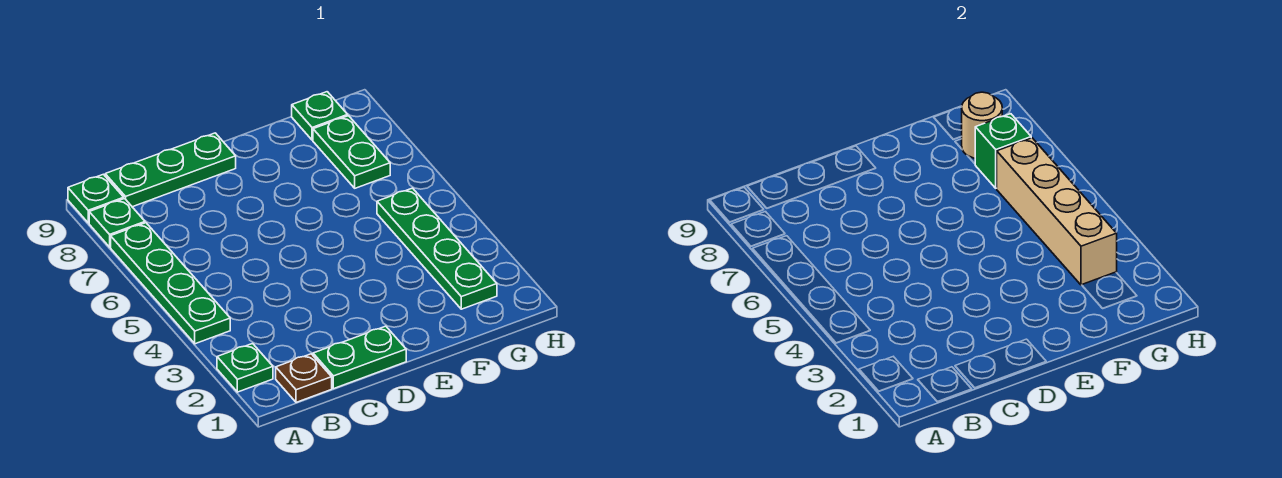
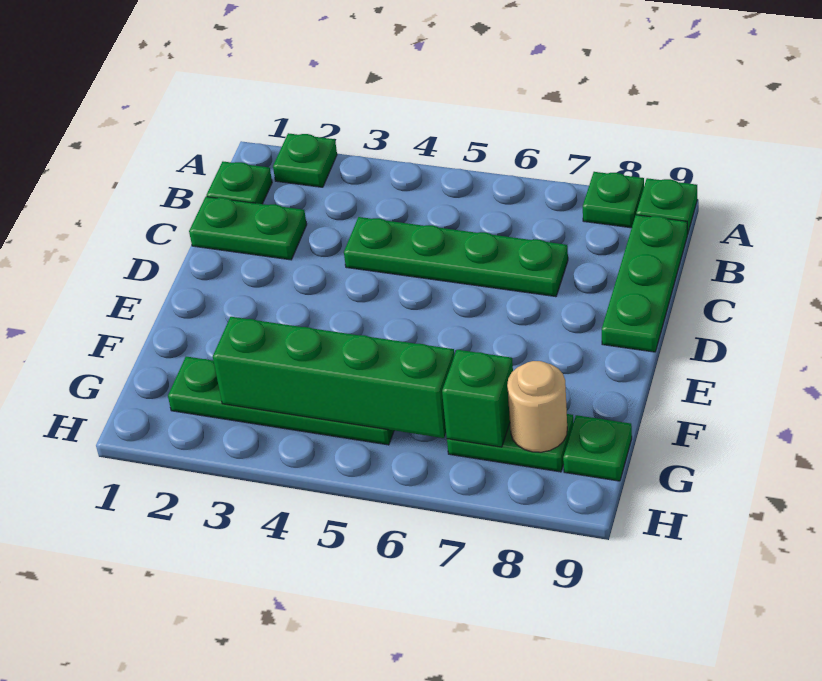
green plate A4:A7 level 1 -> green plate C4:C7 level 1
brown plate B1 level 1 -> green plate B1 level 1
green plate C1:D1 level 1 -> green plate C1:C2 level 1
tan brick G3:G6 level 2 -> green brick G3:G6 level 2

